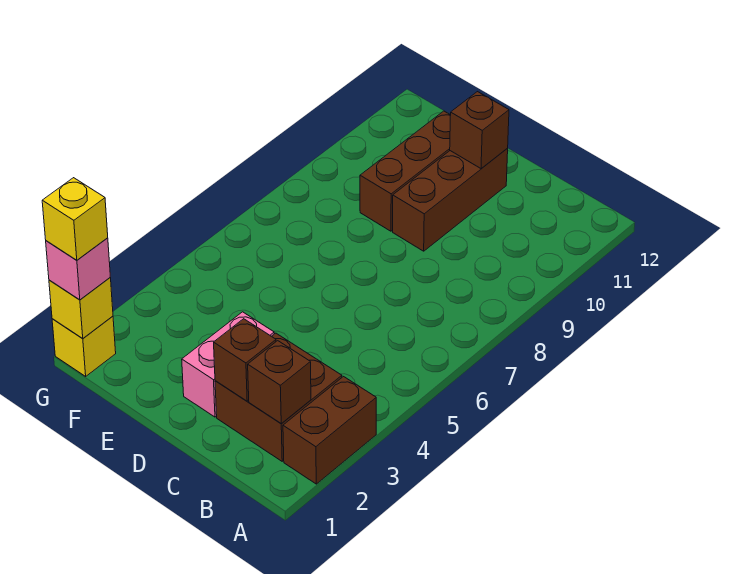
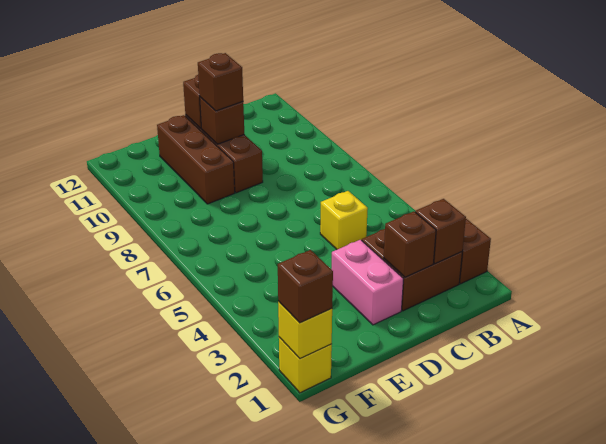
none -> brown brick D10 level 2
none -> brown brick D10 level 3
pink brick G1 level 3 -> brown brick G1 level 3
yellow brick G1 level 4 -> yellow brick C5 level 1

